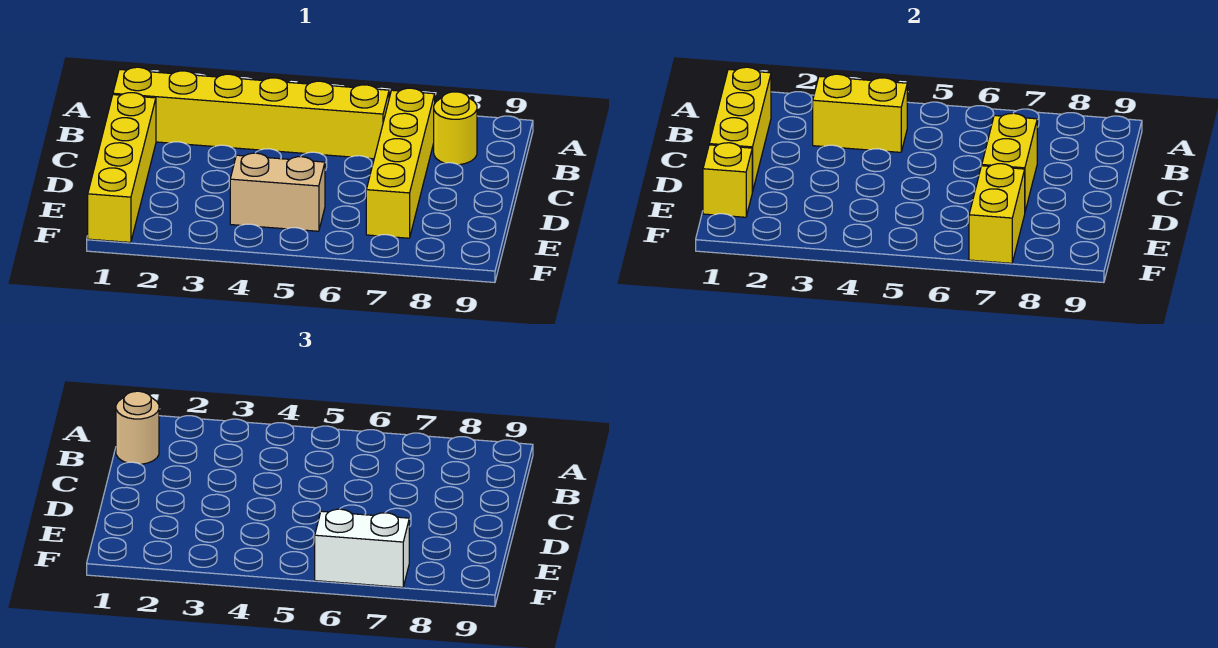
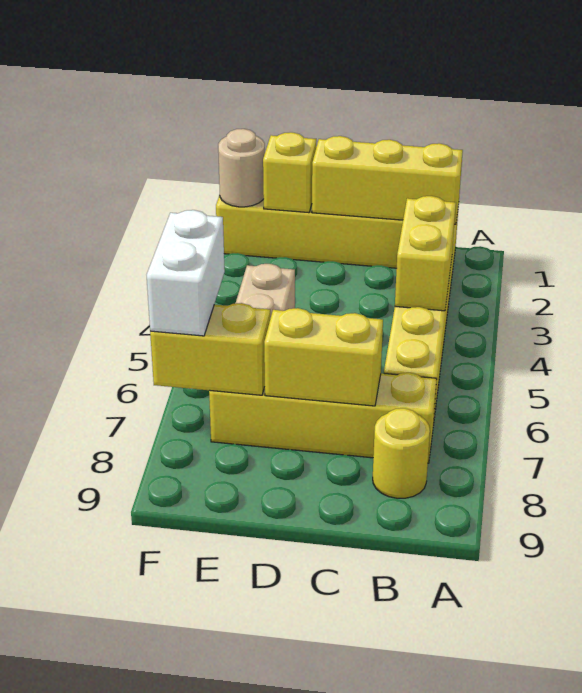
tan round brick B1 level 3 -> tan round brick F1 level 2

